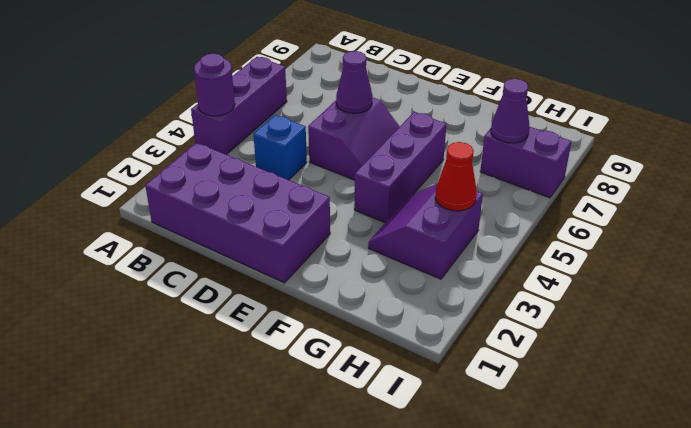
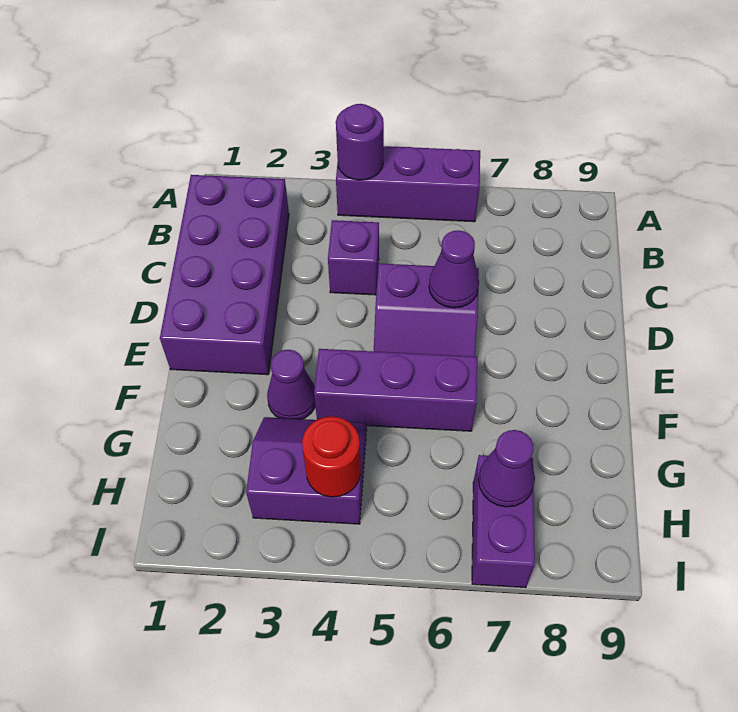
blue brick C4 level 1 -> purple brick C4 level 1
none -> purple cone F3 level 1
red cone H4 level 2 -> red round brick H4 level 2

